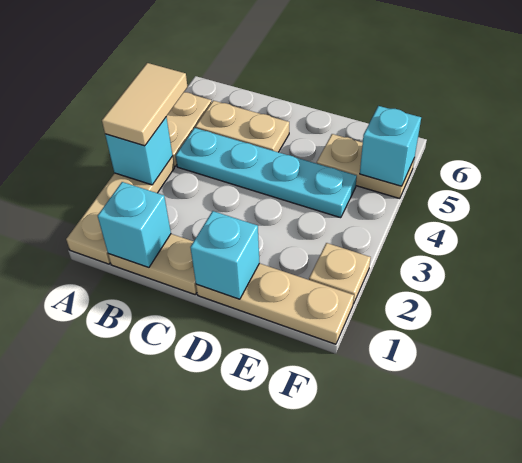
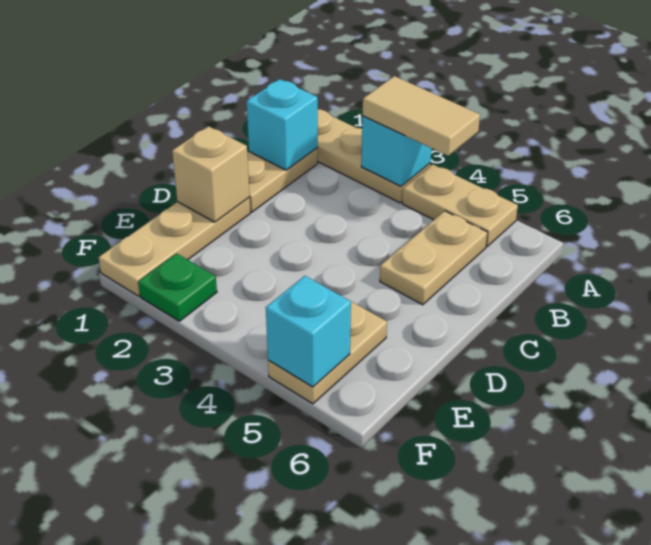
cyan plate B4:E4 level 1 -> none
cyan brick D1 level 2 -> tan brick D1 level 2
tan plate F2 level 1 -> green plate F2 level 1

